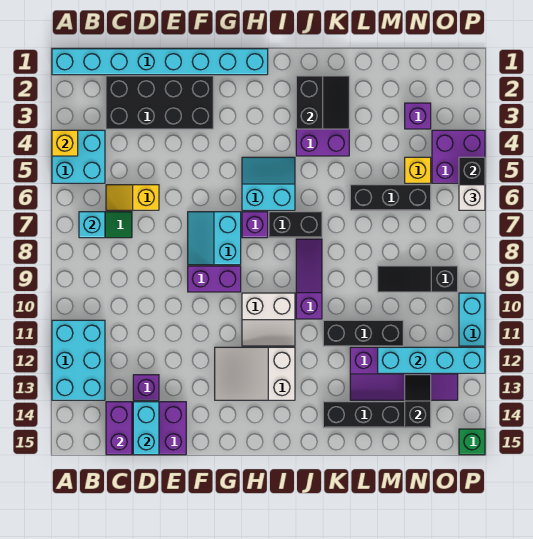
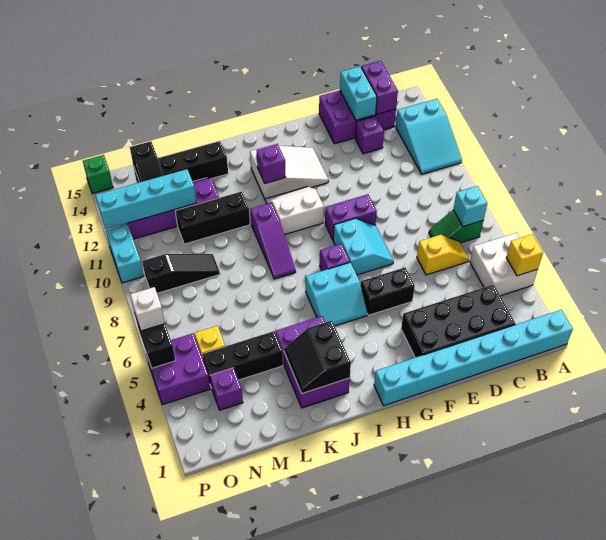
cyan brick A4:B5 level 1 -> white brick A4:B5 level 1
cyan brick A11:B13 level 1 -> cyan slope A11:B13 level 1 top 13
black brick I7:J7 level 1 -> black brick F5:G5 level 1
none -> purple brick I12 level 2
black brick L6:N6 level 1 -> black brick L4:N4 level 1

